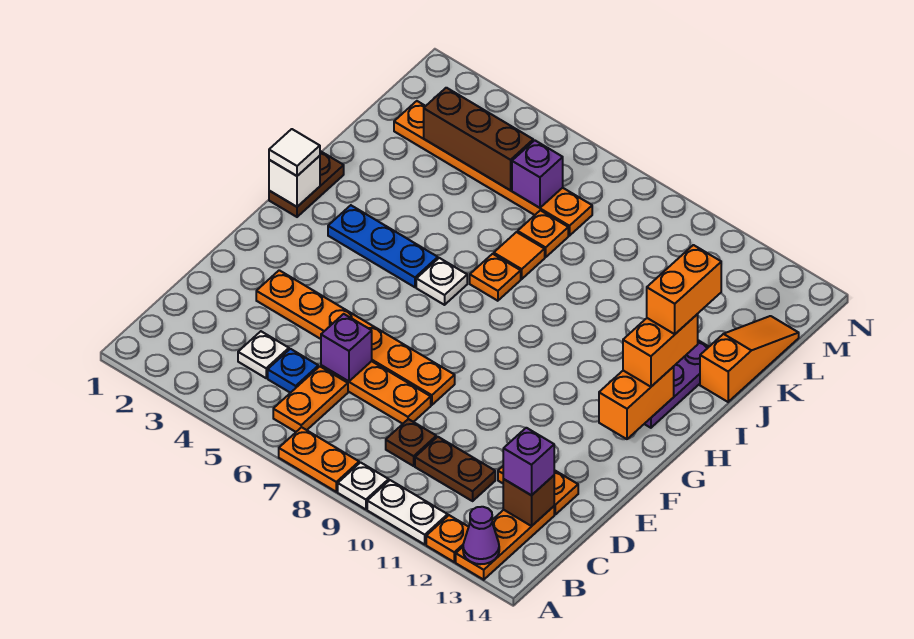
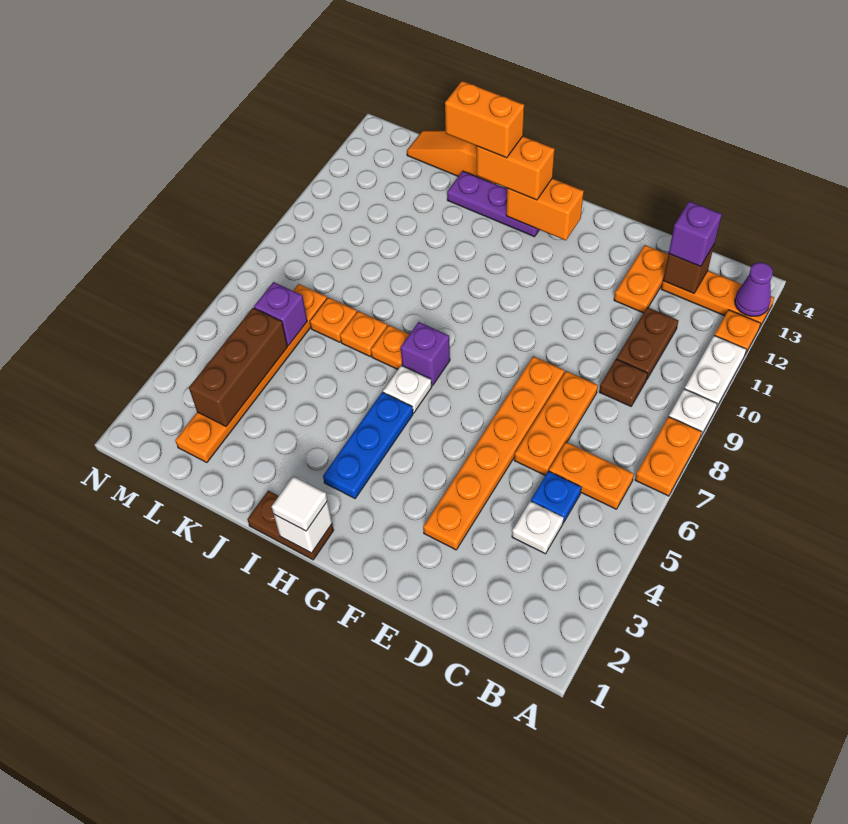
purple brick D6 level 2 -> purple brick H7 level 1
orange tile J7 level 1 -> orange plate J7 level 1

